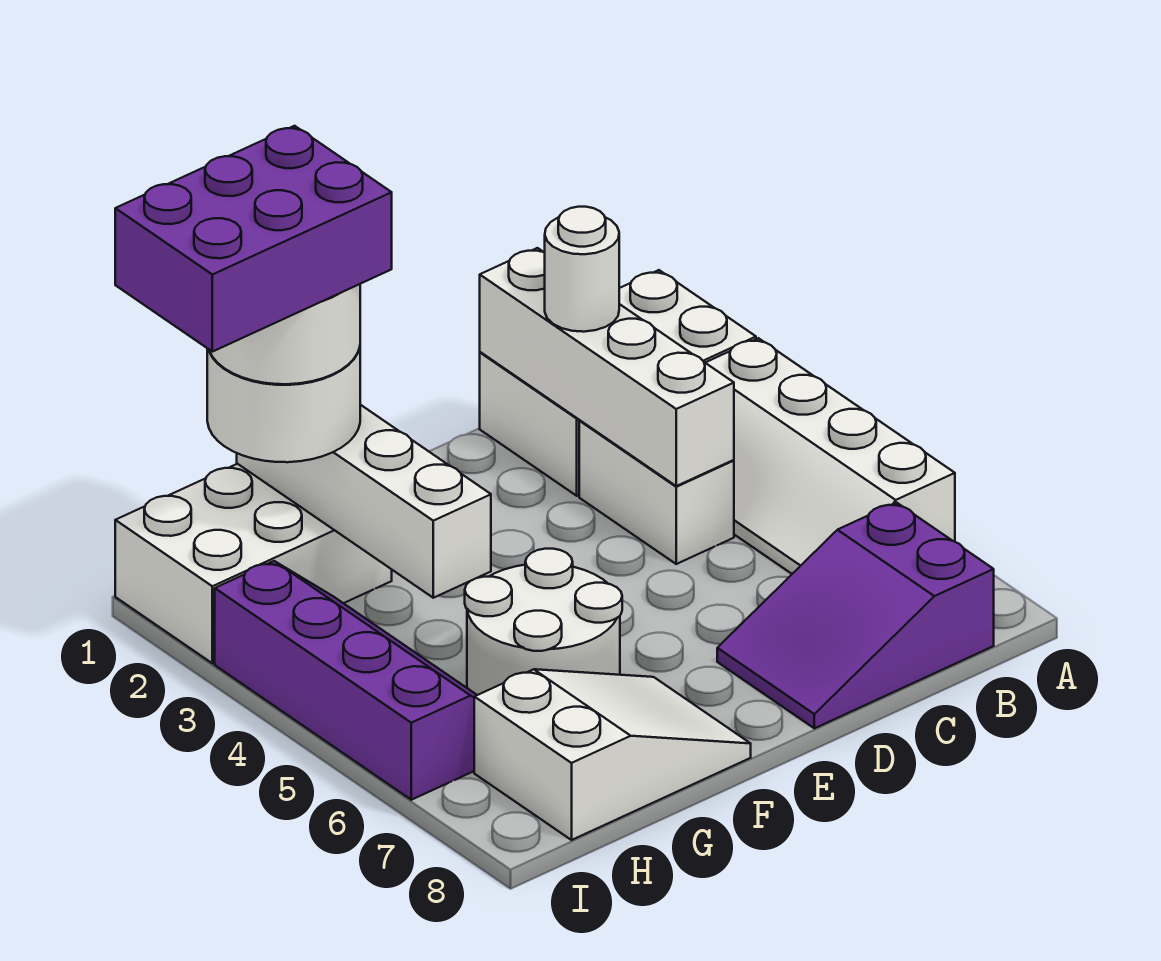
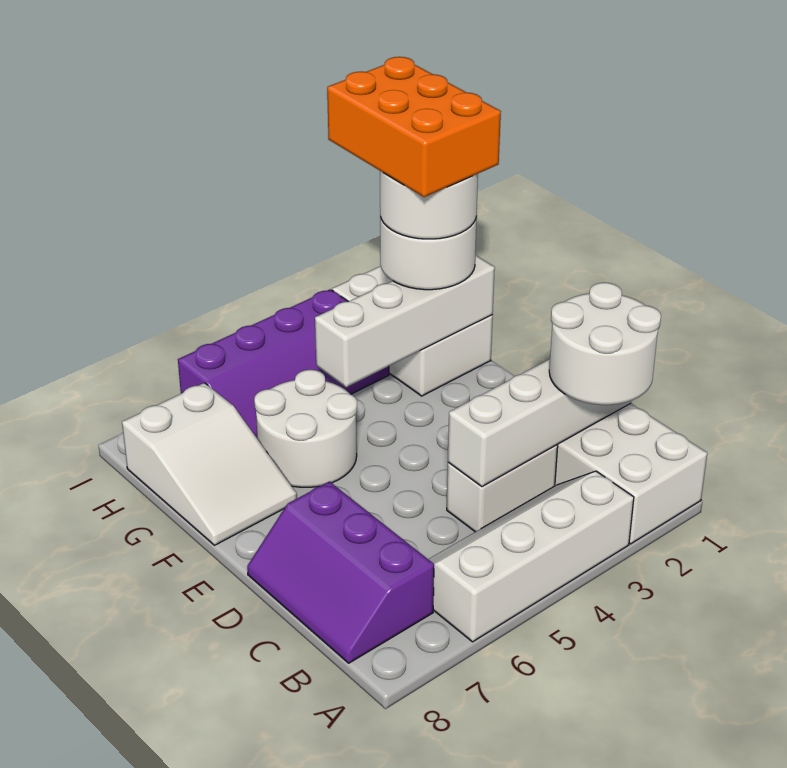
purple slope B7:D8 level 1 top B -> purple slope B7:D8 level 1 top 7
white round brick C2 level 3 -> white round brick B1:C2 level 3
purple brick G1:I2 level 5 -> orange brick G1:I2 level 5

